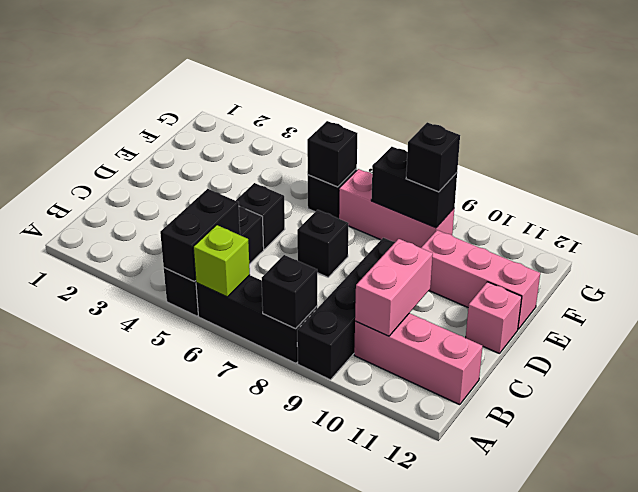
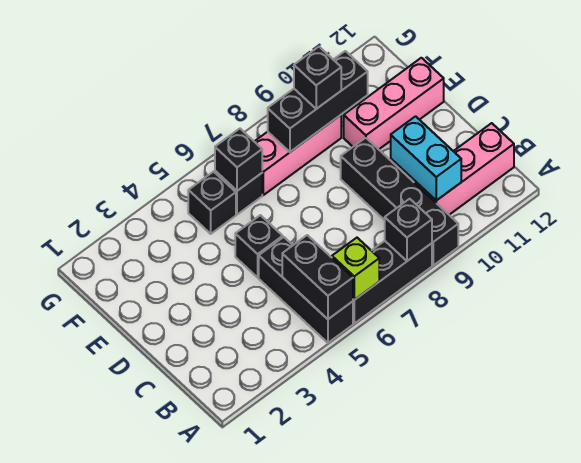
pink brick B10:C10 level 2 -> cyan brick B10:C10 level 2
black brick D7 level 1 -> black brick F5 level 1
pink brick D12 level 1 -> none
black brick F8:F9 level 2 -> black brick F8:F10 level 2

